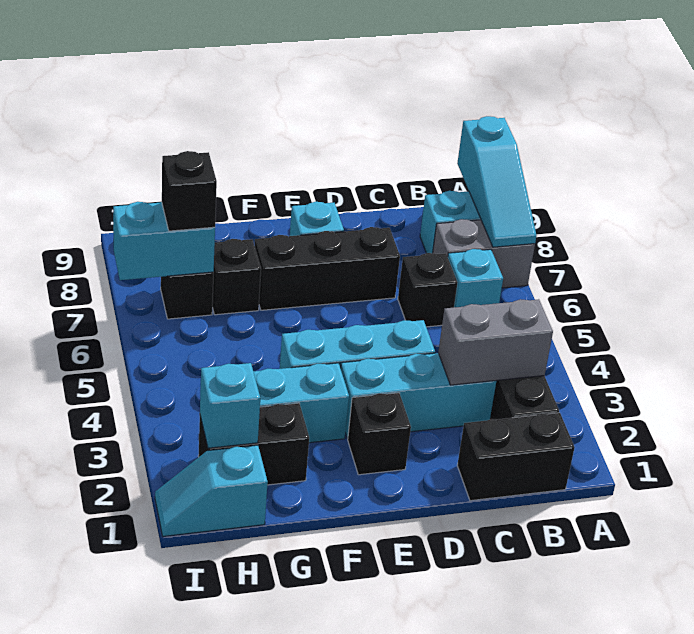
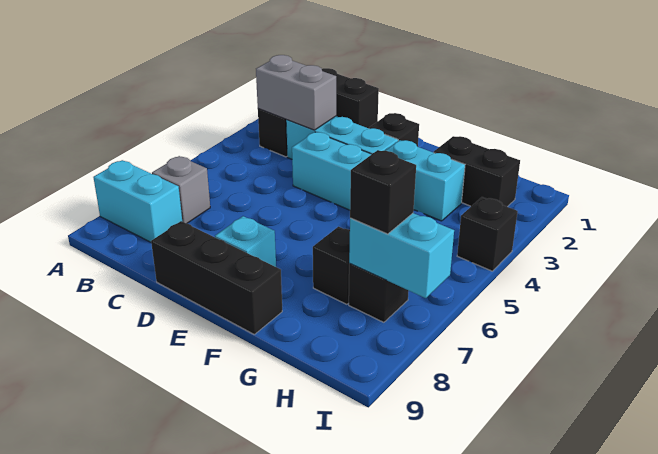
grey brick A7:B7 level 1 -> grey brick B7 level 1
cyan slope A7:A9 level 2 top 9 -> none
cyan brick B6 level 1 -> none
black brick C6 level 1 -> black brick I4 level 1
black brick D7:F7 level 1 -> black brick D9:F9 level 1
cyan slope H1:I1 level 1 top H -> none
cyan brick H2 level 2 -> none

